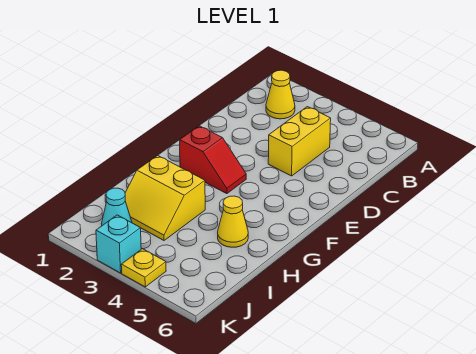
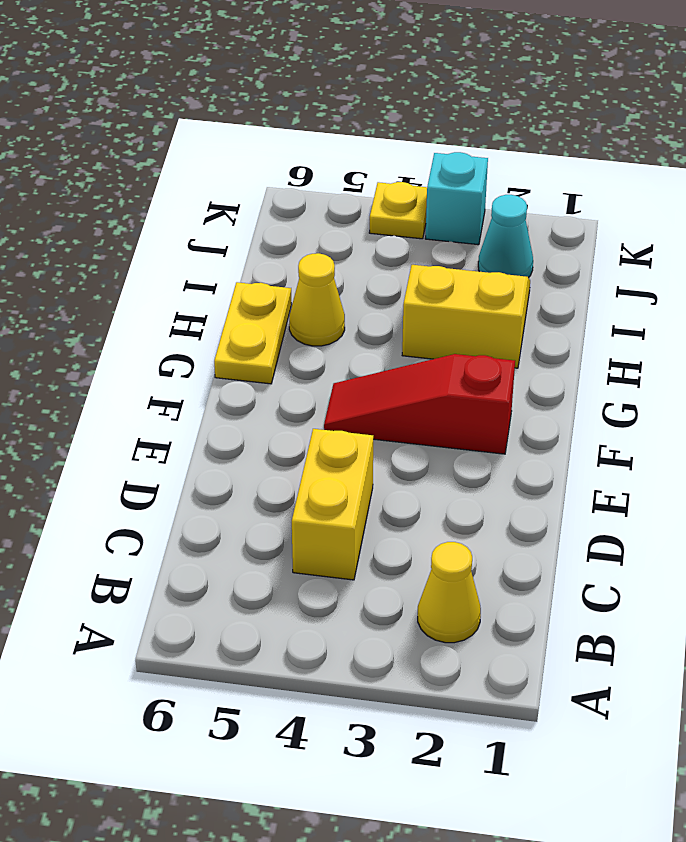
red slope F2:F3 level 1 top 2 -> red slope F2:F4 level 1 top 2
none -> yellow plate G6:H6 level 1

